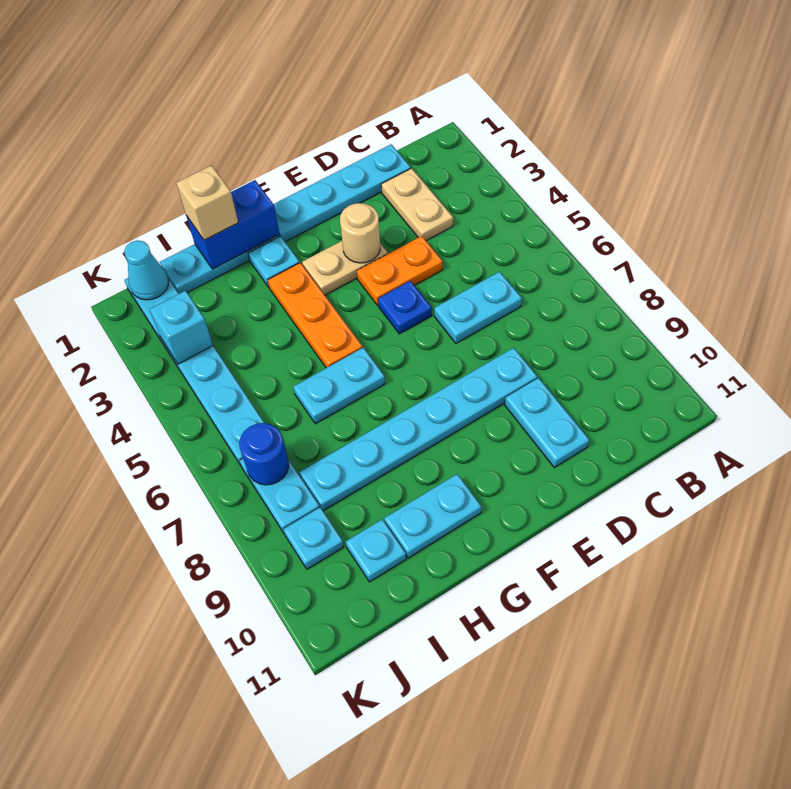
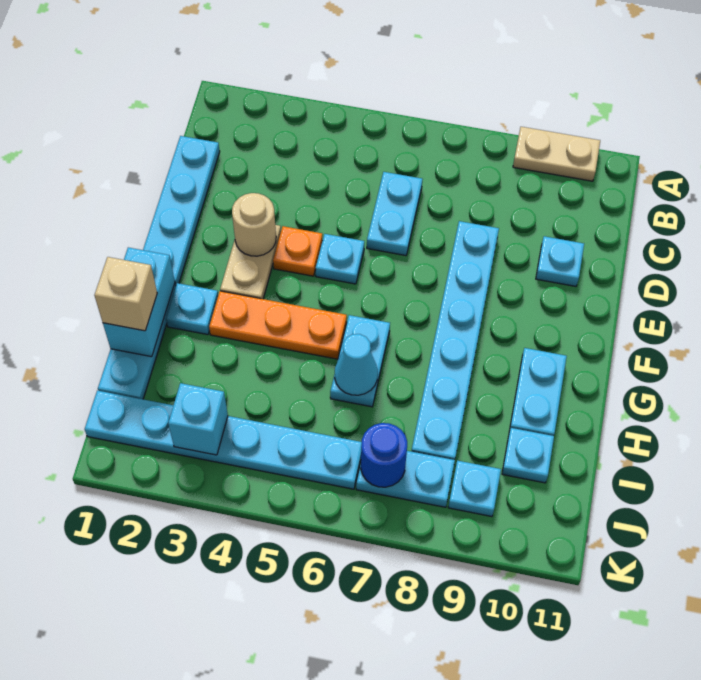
tan plate C2:C3 level 1 -> tan plate A9:A10 level 1
orange plate D4:E4 level 1 -> orange plate E4 level 1
cyan plate D9:D10 level 1 -> cyan plate D10 level 1
blue plate E5 level 1 -> cyan plate E5 level 1
blue brick G1:H1 level 2 -> cyan brick G1:H1 level 2
cyan cone J1 level 2 -> cyan cone H6 level 2

